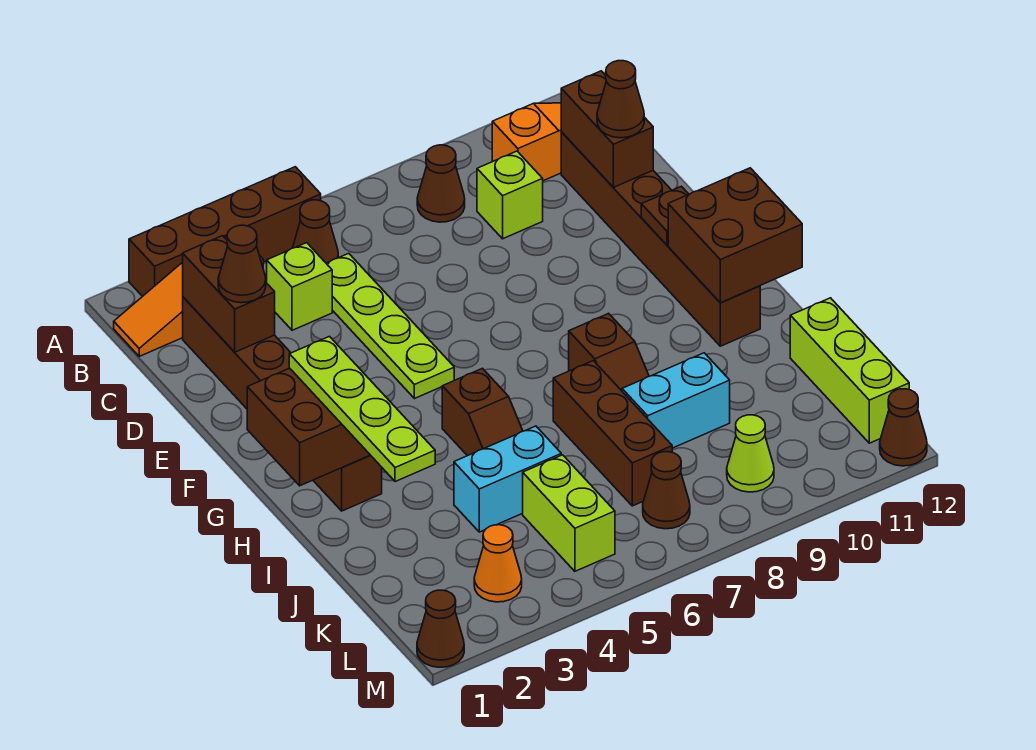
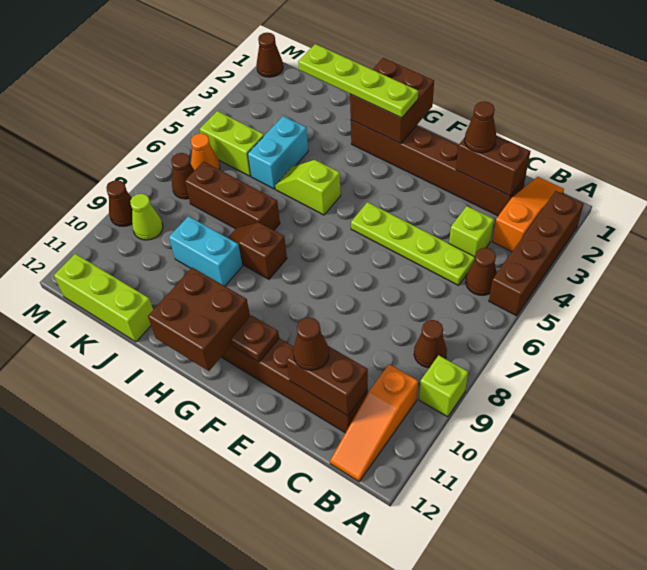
lime brick C9 level 1 -> lime brick A9 level 1
brown slope H5:I5 level 1 top H -> lime slope H5:I5 level 1 top H
cyan brick J8:J9 level 1 -> cyan brick I9:J9 level 1
orange cone L3 level 1 -> orange cone L6 level 1
brown cone M12 level 1 -> brown cone M9 level 1

